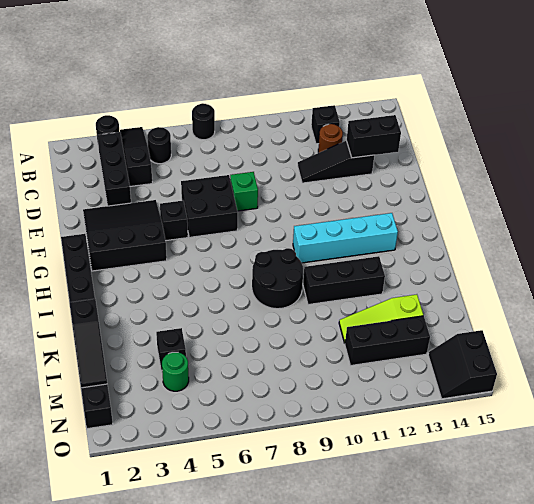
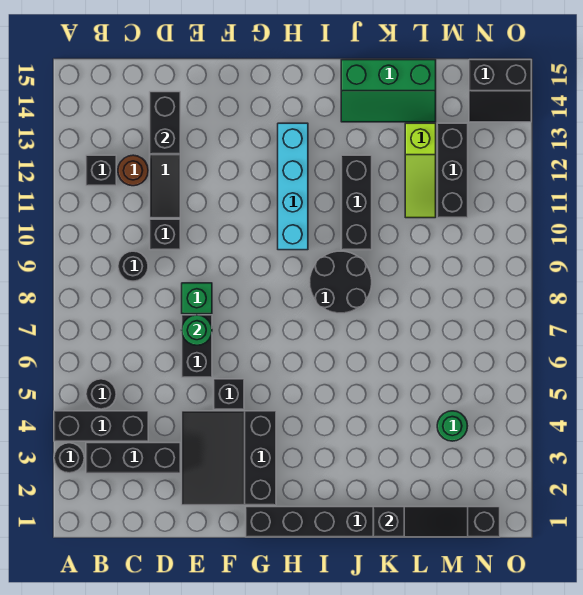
black slope A4:C4 level 1 top C -> black brick A4:C4 level 1
black round brick A7 level 1 -> black round brick C9 level 1
black brick E6:F7 level 1 -> black brick E6:E7 level 1
none -> green round brick E7 level 2
none -> green slope J14:L15 level 1 top 15
black brick L4 level 1 -> black brick D10 level 1

